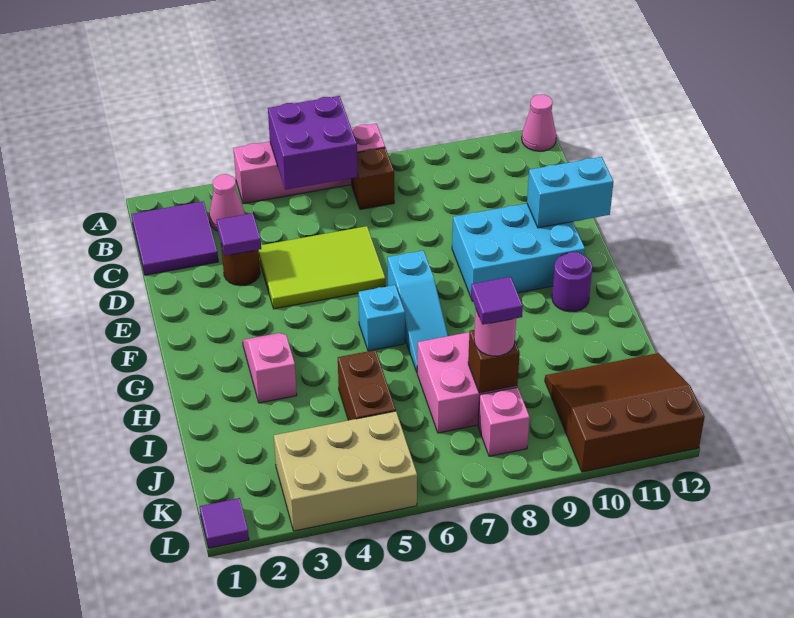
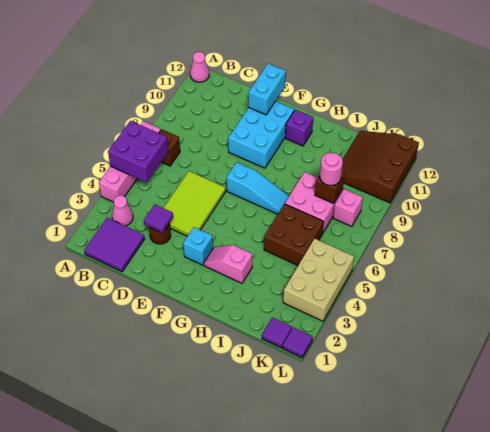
cyan brick G6 level 1 -> cyan brick F3 level 1
purple round brick G11 level 1 -> purple brick G11 level 1
brown brick I5:J5 level 1 -> brown brick I5:J6 level 1
purple tile J8 level 4 -> purple tile K1 level 1

